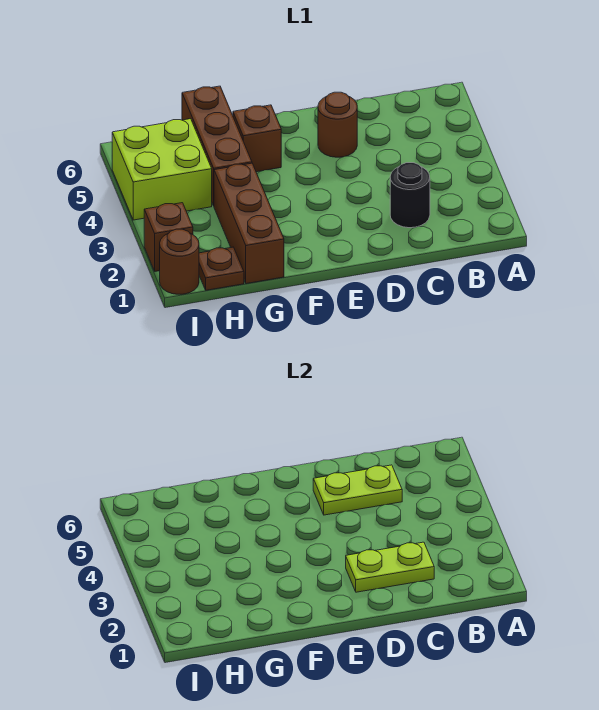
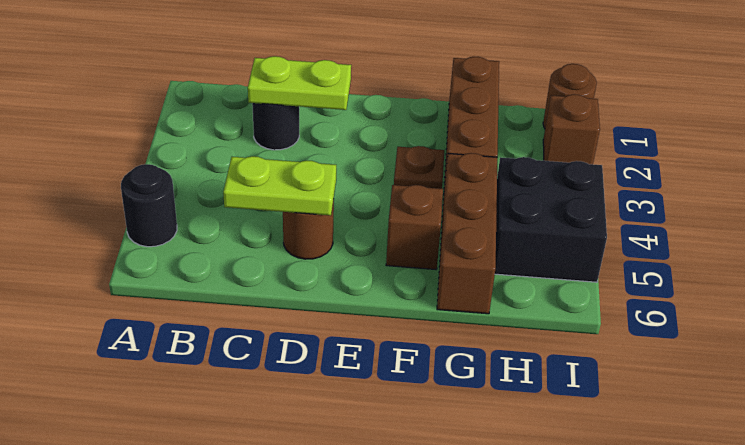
none -> black round brick A5 level 1
brown plate H1 level 1 -> brown plate F3 level 1
lime brick H4:I5 level 1 -> black brick H4:I5 level 1

